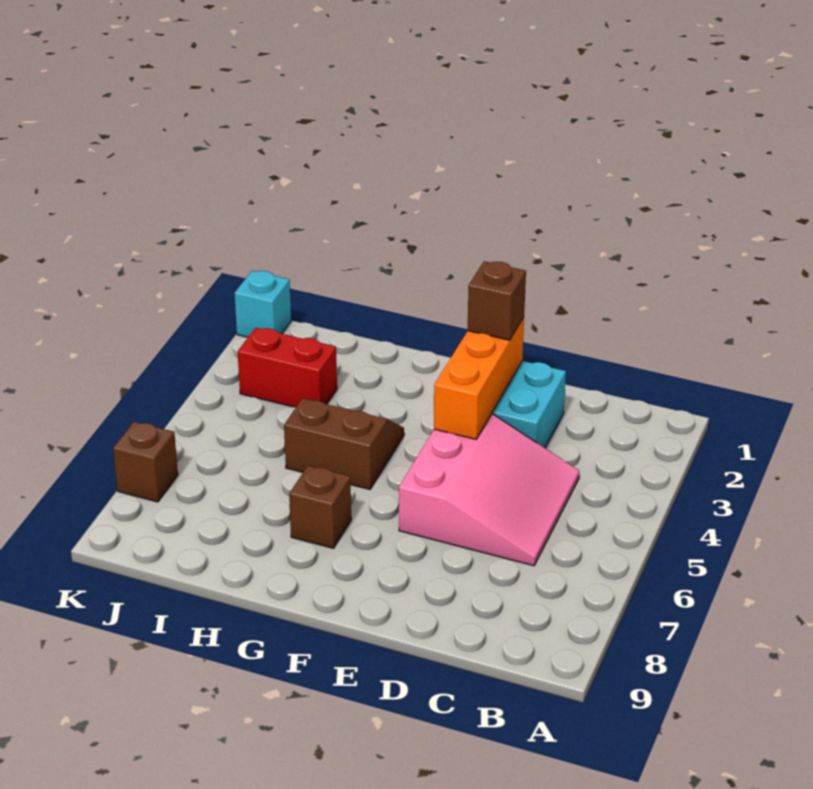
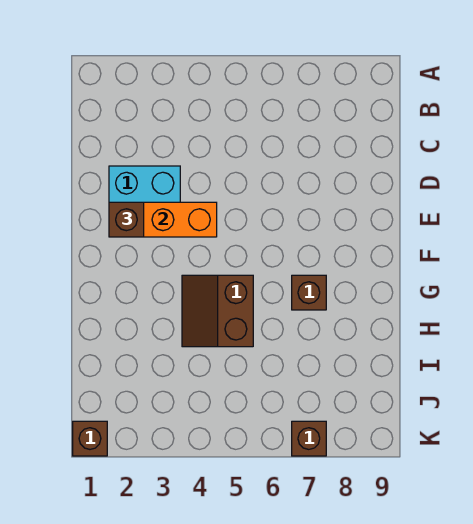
pink slope C4:E6 level 1 top E -> none
red brick I3:J3 level 1 -> none
cyan brick K1 level 1 -> brown brick K1 level 1

